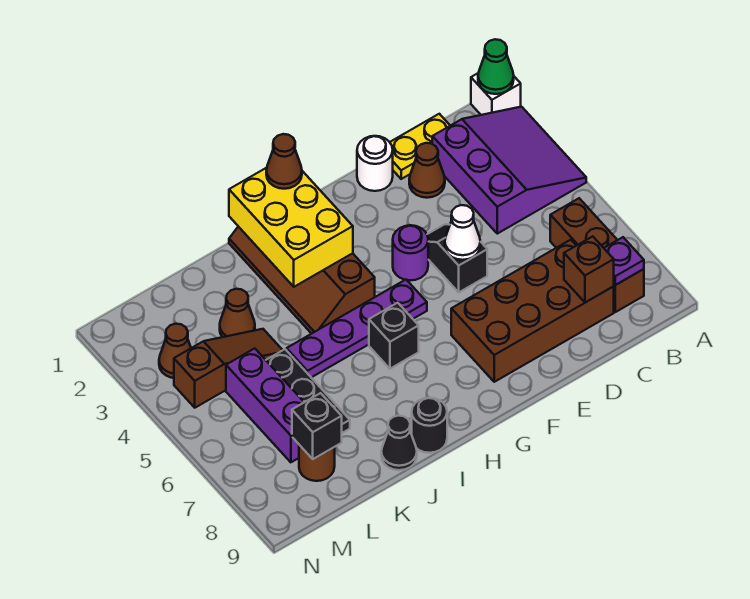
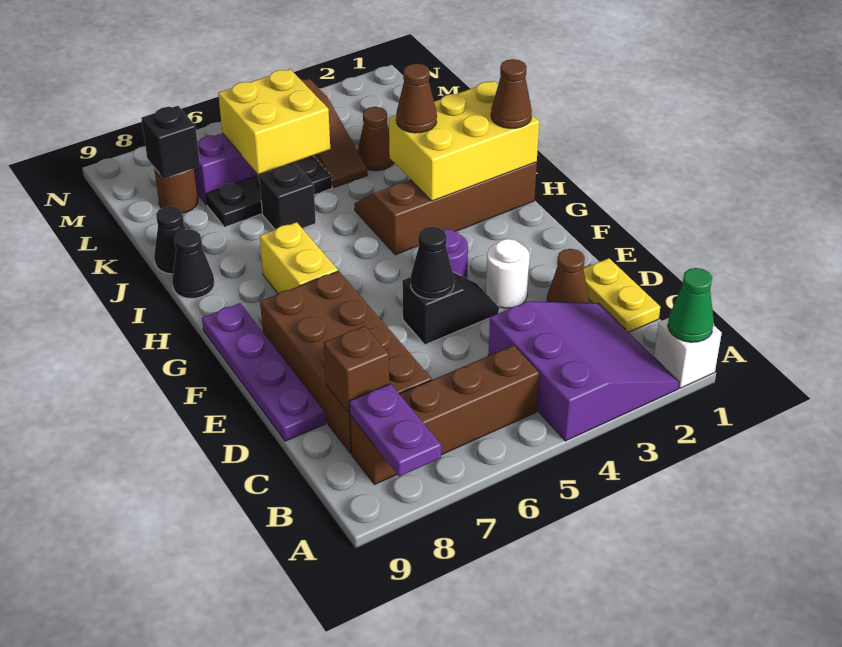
purple slope A2:C4 level 1 top C -> purple slope A2:C4 level 1 top 4
brown brick B6:B8 level 1 -> brown brick B5:B8 level 1
purple plate B8 level 2 -> purple plate A8:B8 level 2
white round brick E1 level 1 -> white round brick E3 level 1
white cone E5 level 2 -> black cone E5 level 2
purple plate G5:J5 level 1 -> purple plate D9:G9 level 1
none -> yellow brick G7:H7 level 1
black brick H6 level 1 -> black brick J6 level 1
black round brick I9 level 1 -> black cone I9 level 1
none -> yellow brick K5:L6 level 2
brown cone M3 level 1 -> brown cone I3 level 3

